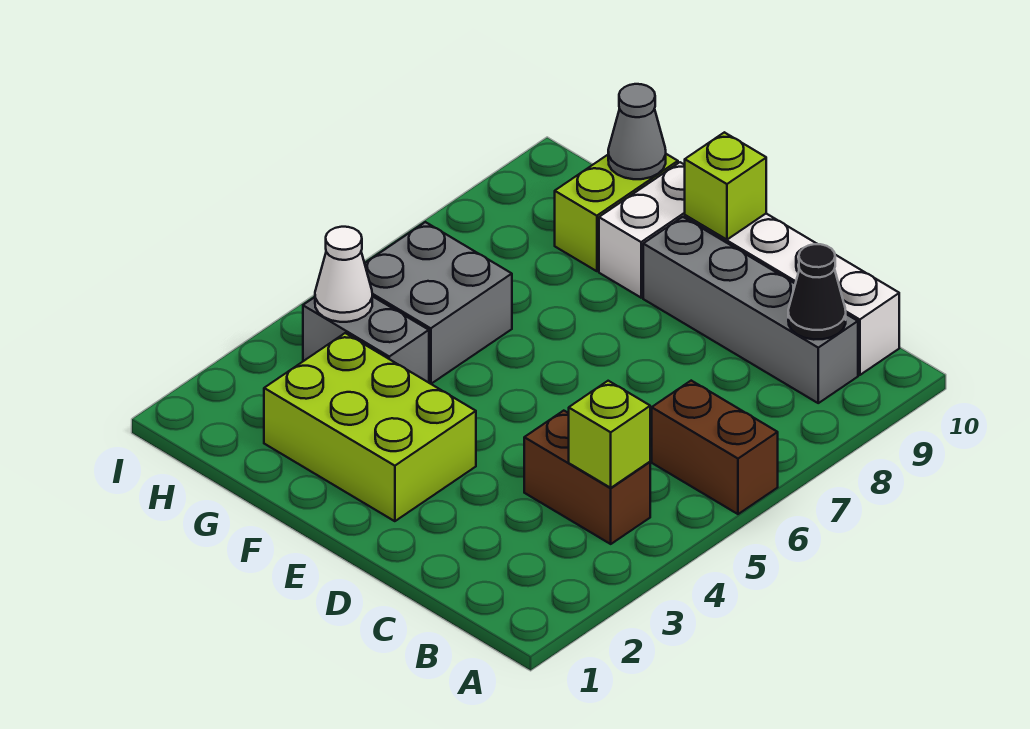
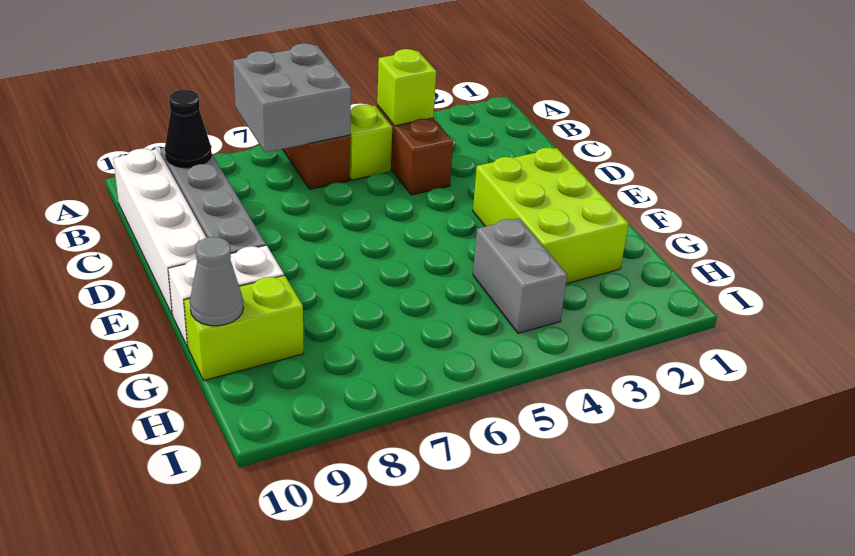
lime brick E10 level 2 -> lime brick B5 level 1
grey brick G5:H6 level 1 -> grey brick A6:B7 level 2
white cone H4 level 2 -> none

